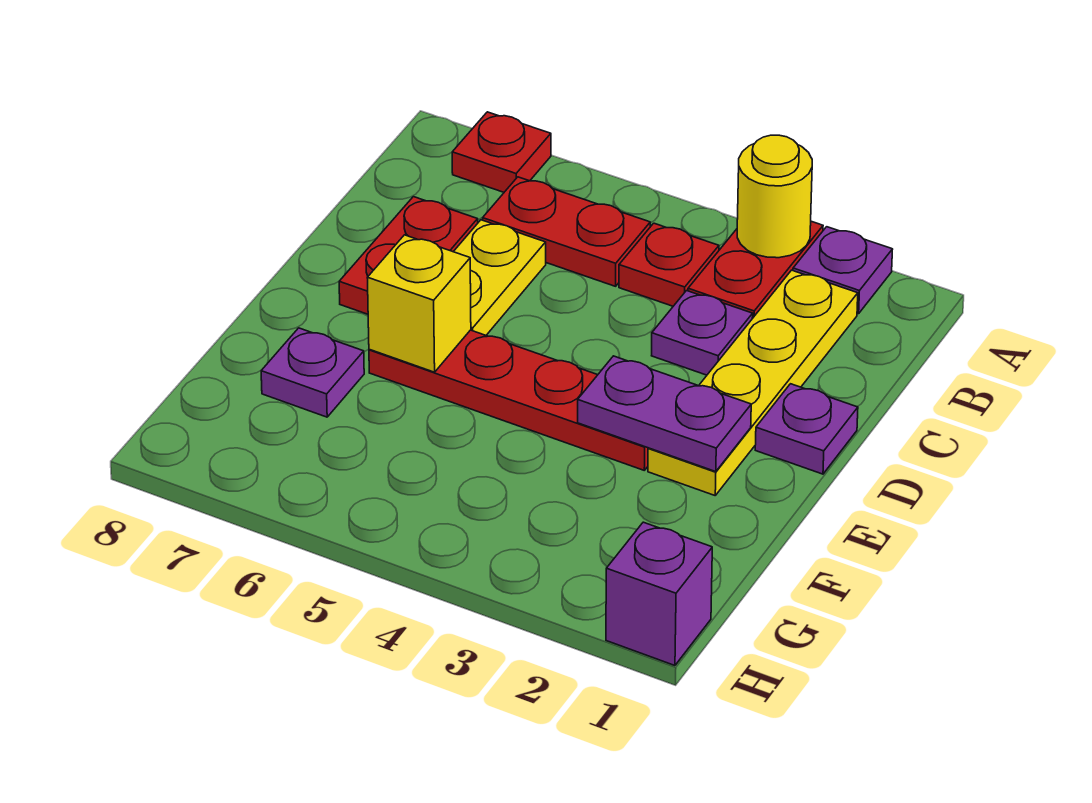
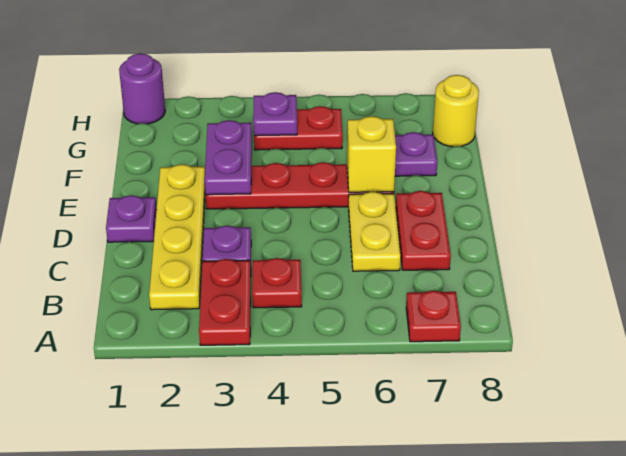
purple plate A2 level 1 -> purple plate G4 level 2
yellow round brick A3 level 2 -> yellow round brick G8 level 1
red plate B5:B6 level 1 -> red plate G4:G5 level 1
purple plate E2:E3 level 2 -> purple plate E3:F3 level 2
purple brick H1 level 1 -> purple round brick H1 level 1

